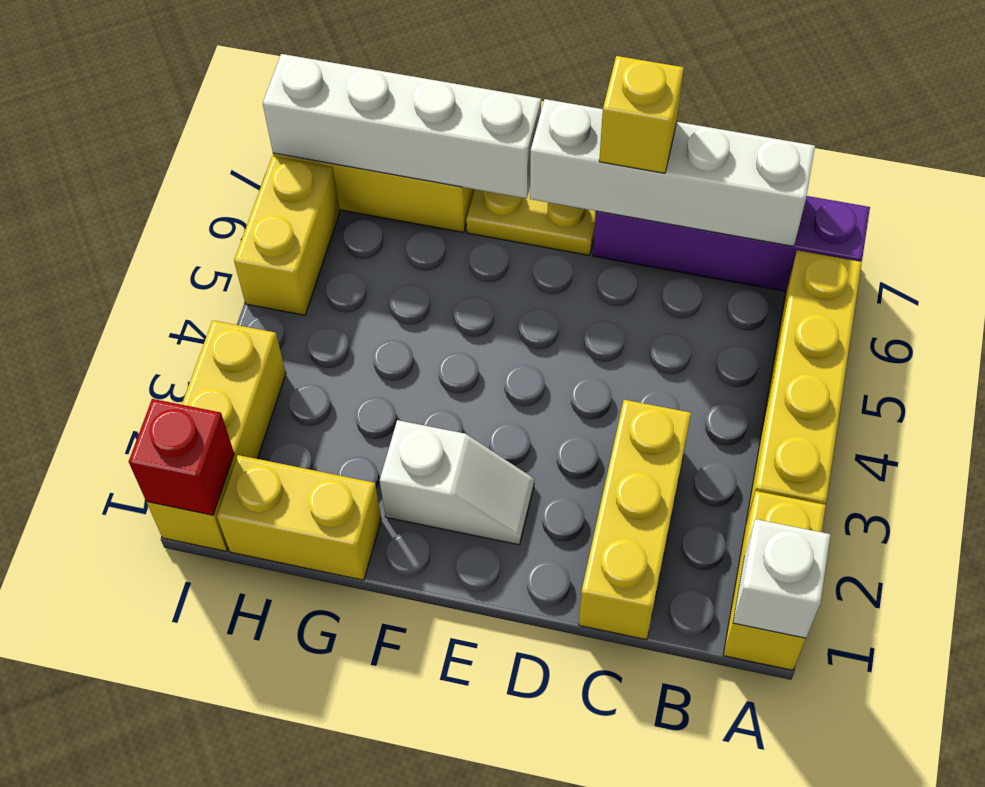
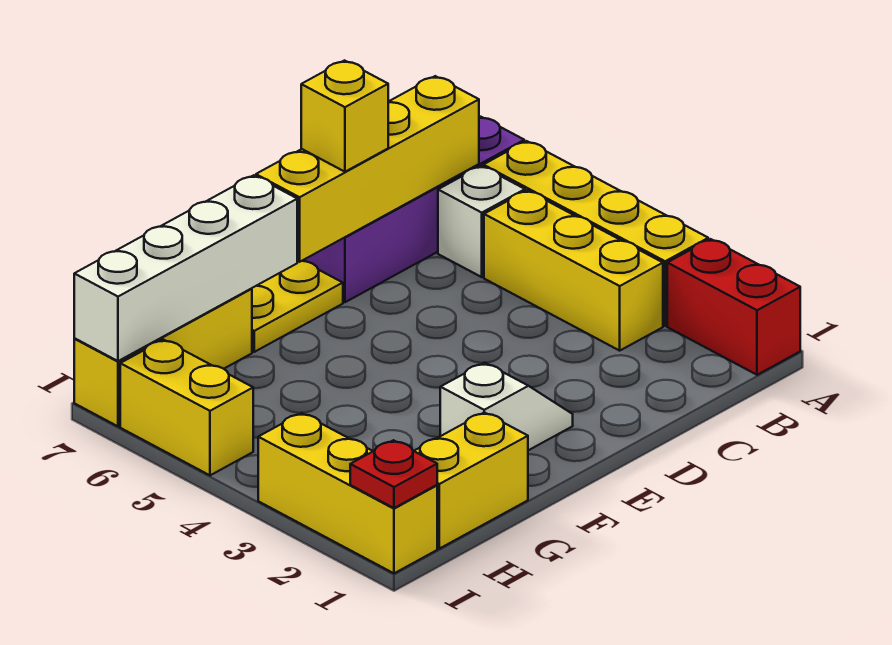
yellow brick A1:A2 level 1 -> red brick A1:A2 level 1
white brick A1 level 2 -> white brick B6 level 1
white brick B7:E7 level 2 -> yellow brick B7:E7 level 2
yellow brick C1:C3 level 1 -> yellow brick B3:B5 level 1
red brick I1 level 2 -> red plate I1 level 2

